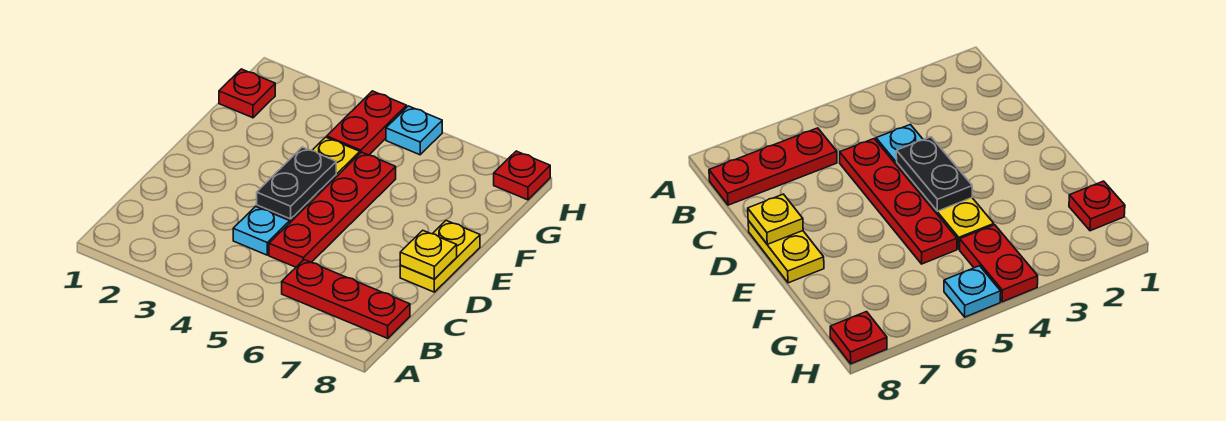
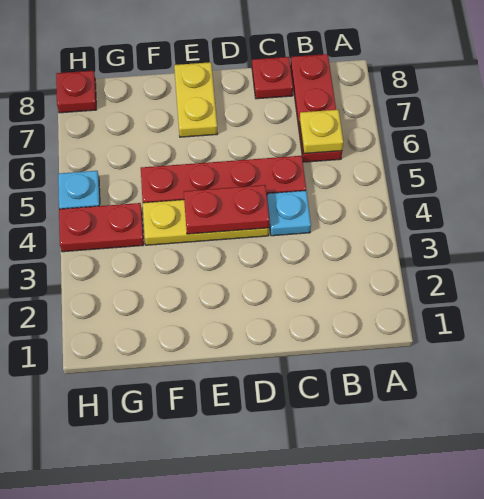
black plate D4:E4 level 2 -> red plate D4:E4 level 2
yellow plate D8:E8 level 1 -> yellow plate E7:E8 level 1
yellow plate D8 level 2 -> yellow plate B6 level 2
red plate G1 level 1 -> red plate C8 level 1

